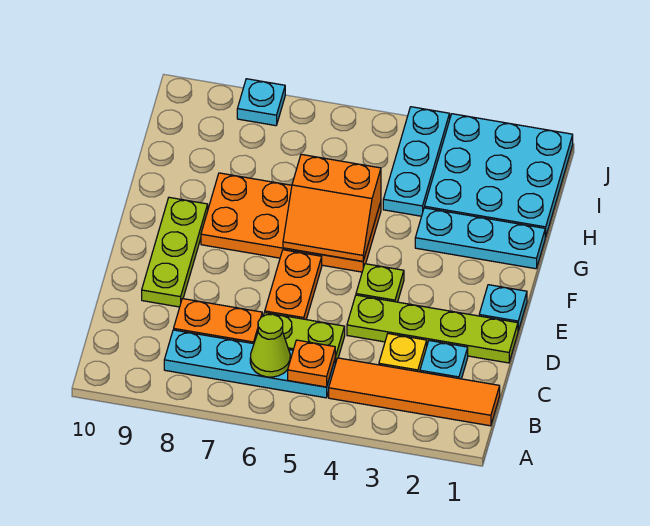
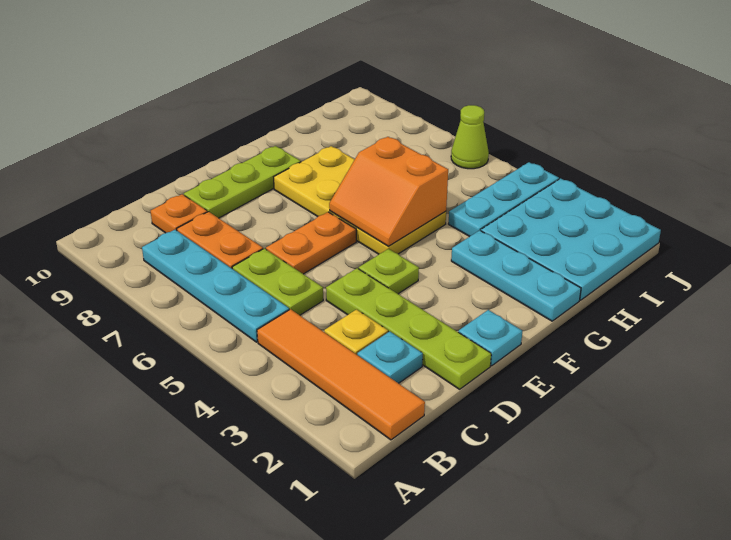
orange plate B5 level 2 -> orange plate C9 level 1
lime cone B6 level 2 -> lime cone J6 level 1
orange plate F5:G8 level 1 -> yellow plate F5:G8 level 1
cyan plate J8 level 1 -> none

